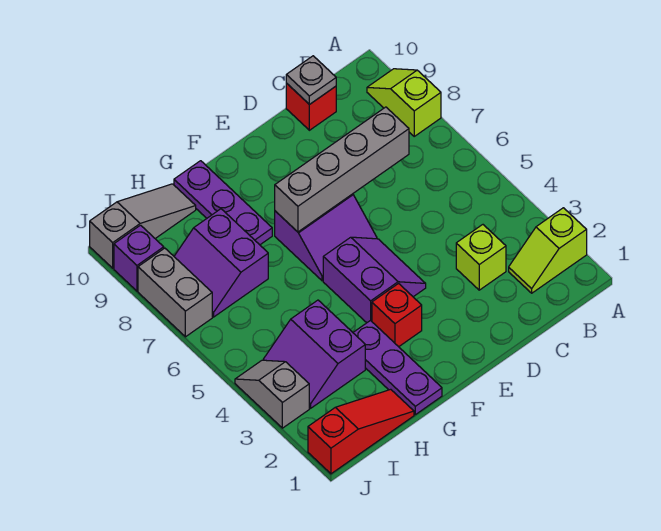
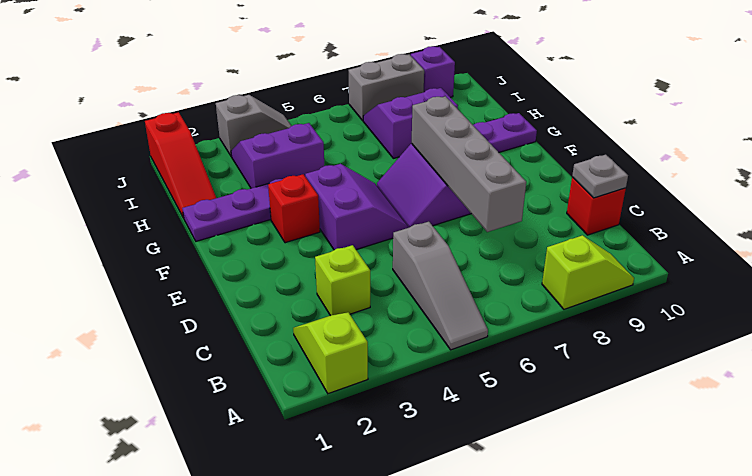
purple slope E4:F5 level 1 top F -> purple slope E4:F5 level 1 top 4
grey slope H10:J10 level 1 top J -> grey slope A5:C5 level 1 top C

